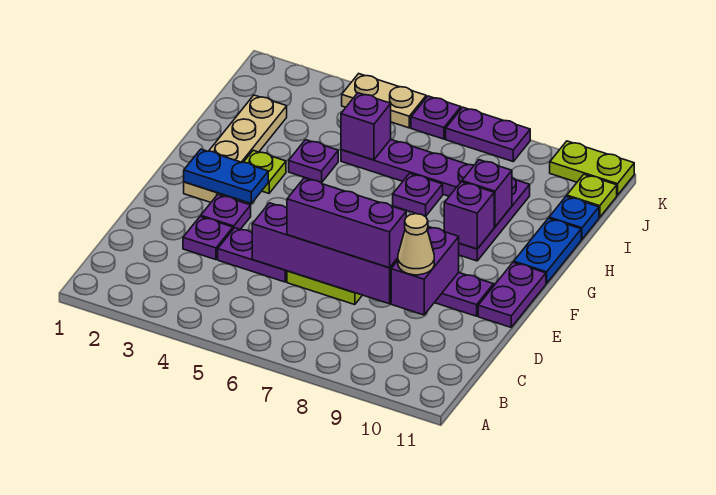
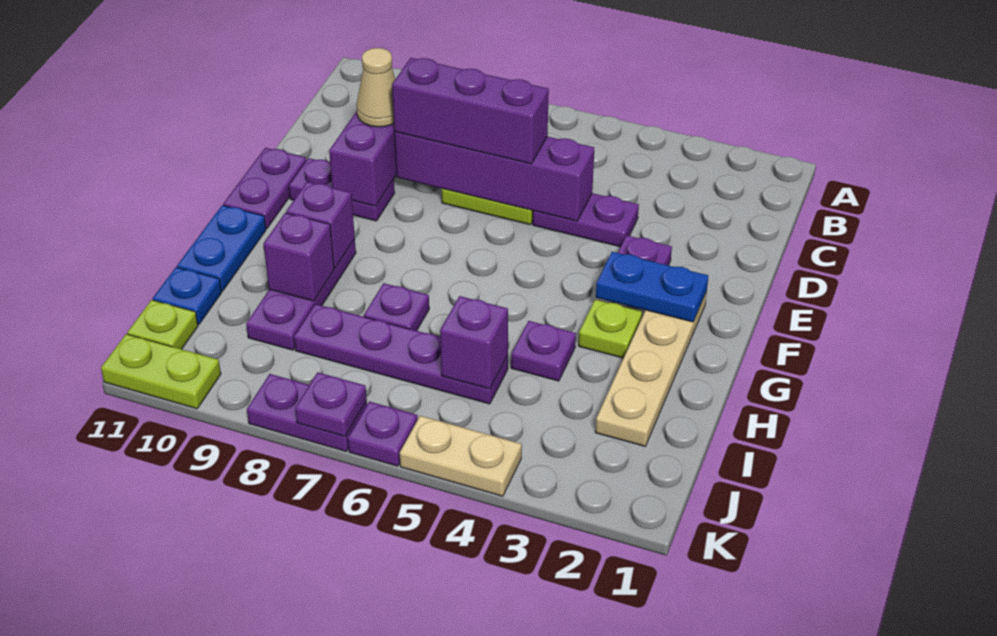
purple plate D3 level 1 -> purple plate K7 level 2

